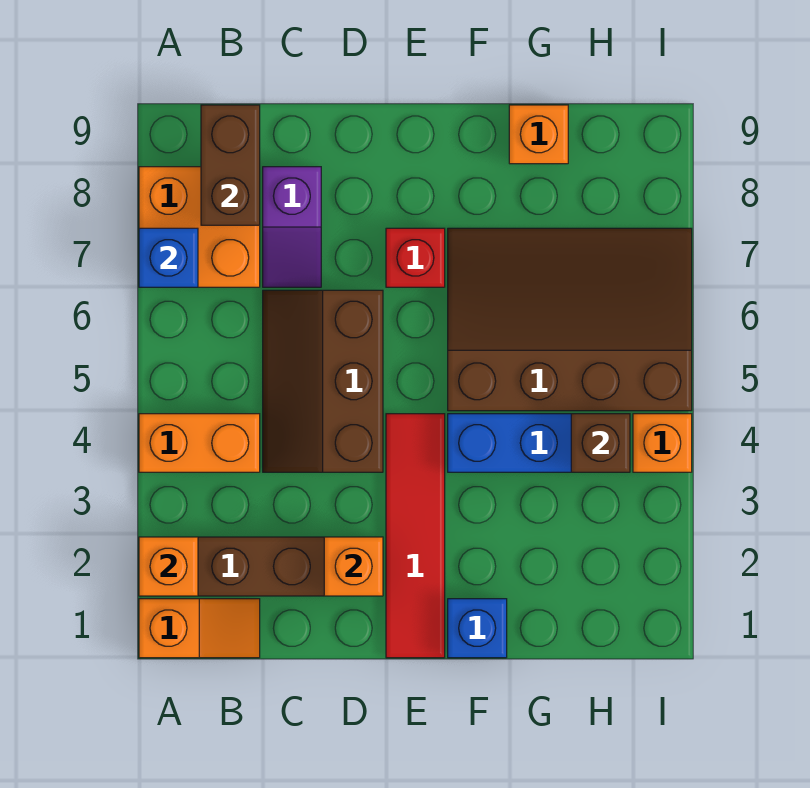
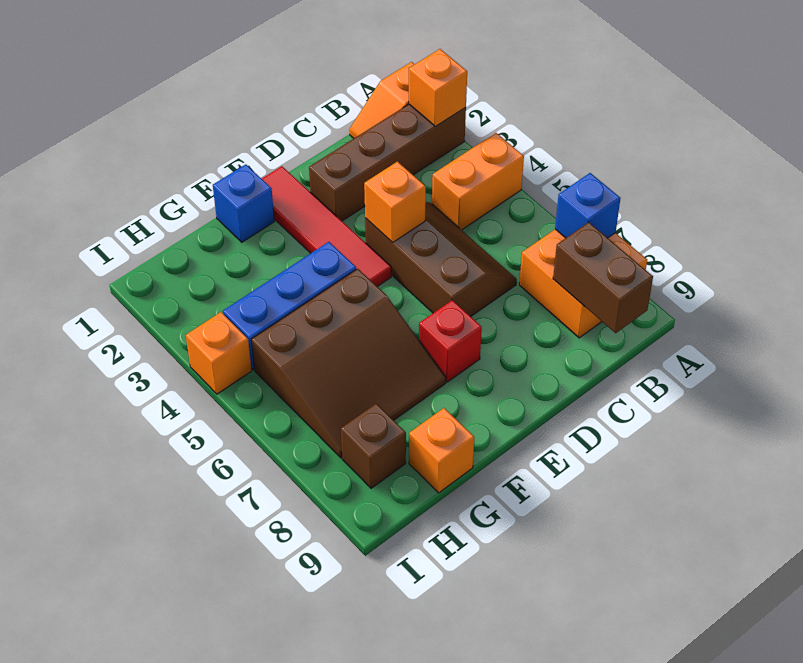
purple slope C7:C8 level 1 top 8 -> none
orange brick D2 level 2 -> orange brick D4 level 2
brown slope F5:I7 level 1 top 5 -> brown slope F5:H7 level 1 top 5
brown brick H4 level 2 -> brown brick H8 level 1

